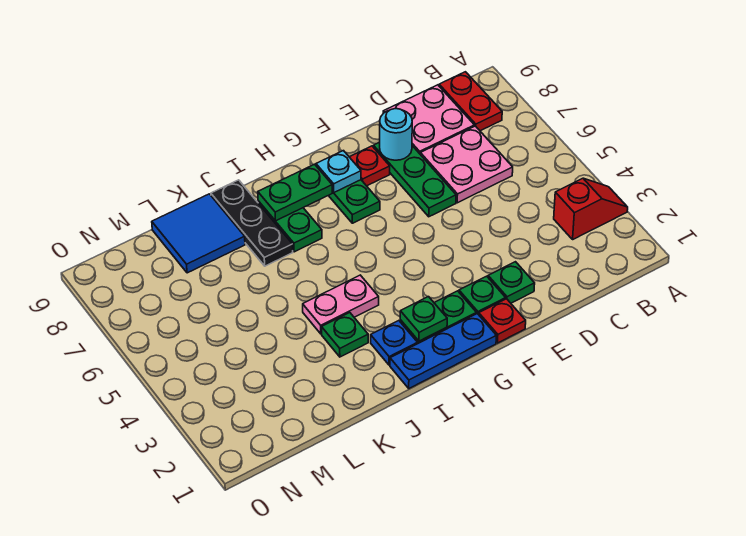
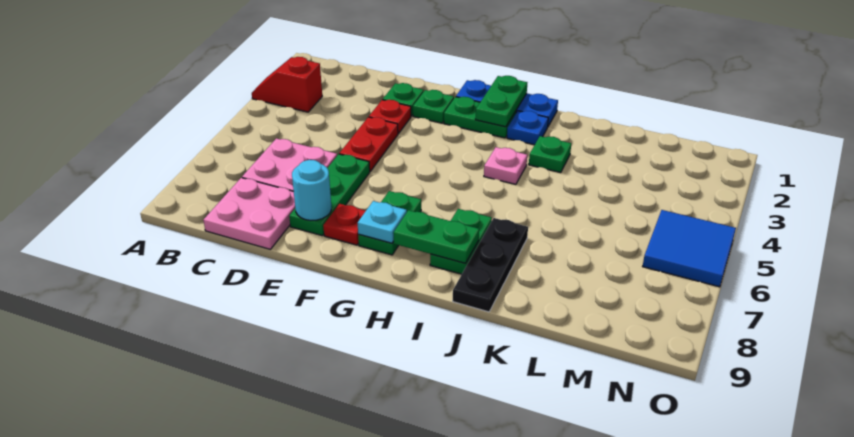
red plate B8:B9 level 1 -> red plate E4:E5 level 1
red plate F1 level 1 -> red plate E3 level 1
green plate H2 level 2 -> green plate H1:H2 level 2
pink plate I4:J4 level 1 -> pink plate I4 level 1
blue tile K8:L9 level 1 -> blue tile N5:O6 level 1

